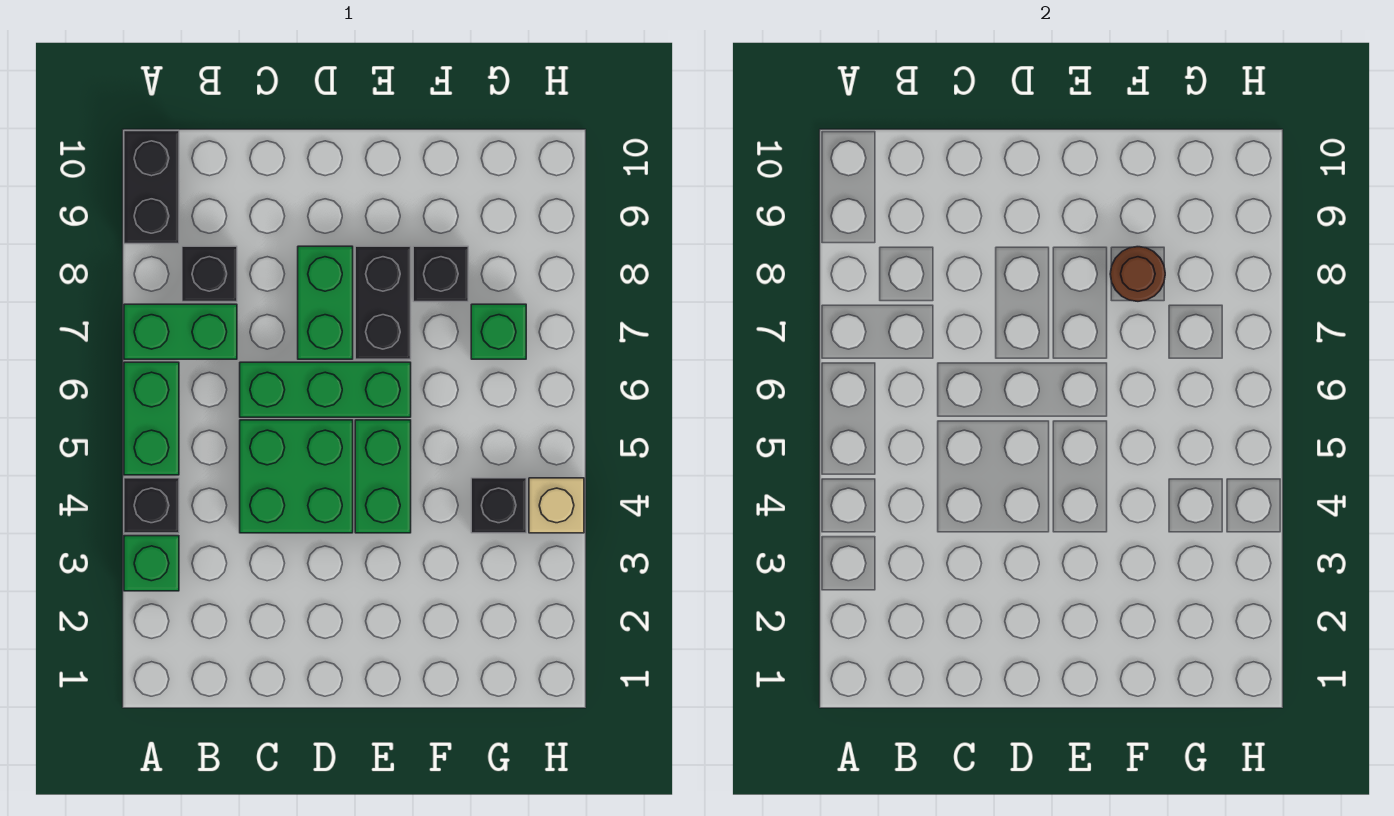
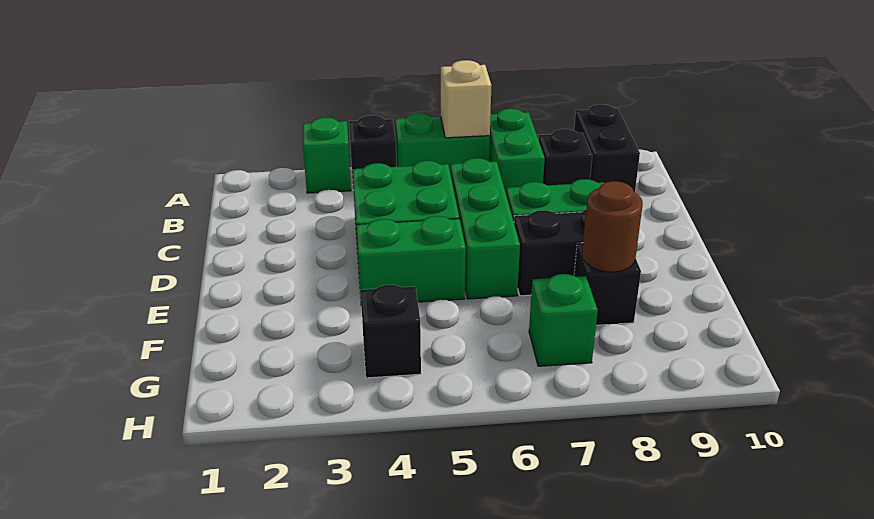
black brick A9:A10 level 1 -> black brick A9:B9 level 1
tan brick H4 level 1 -> tan brick A6 level 2

